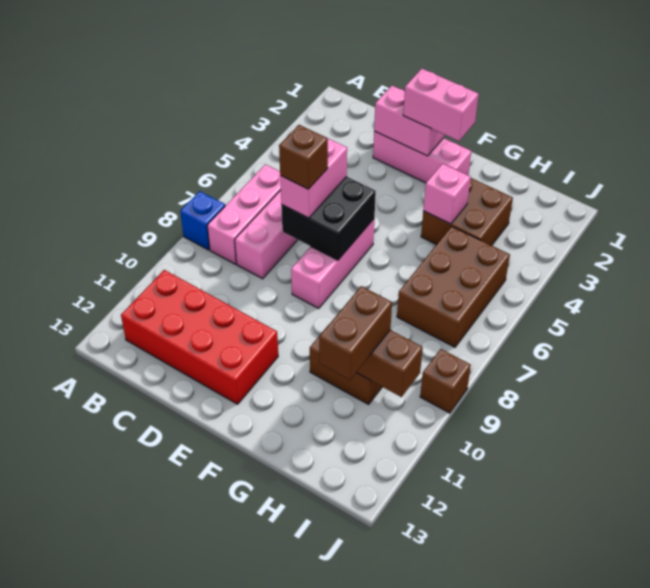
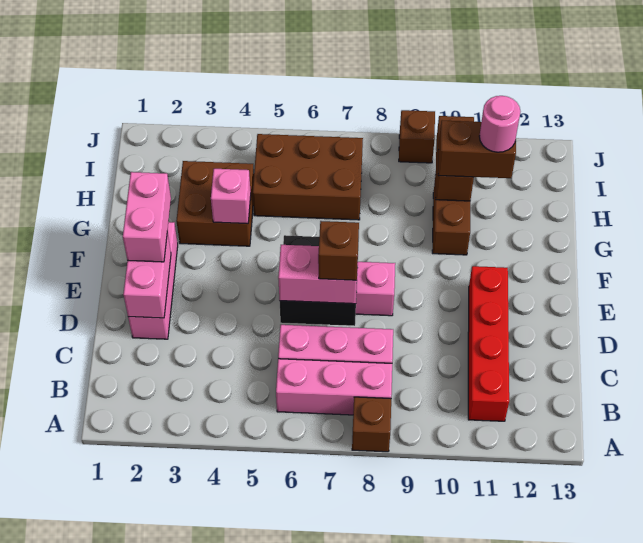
blue brick A8 level 1 -> brown brick A8 level 1
red brick B11:E12 level 1 -> red brick B11:E11 level 1
none -> pink round brick H11 level 4

